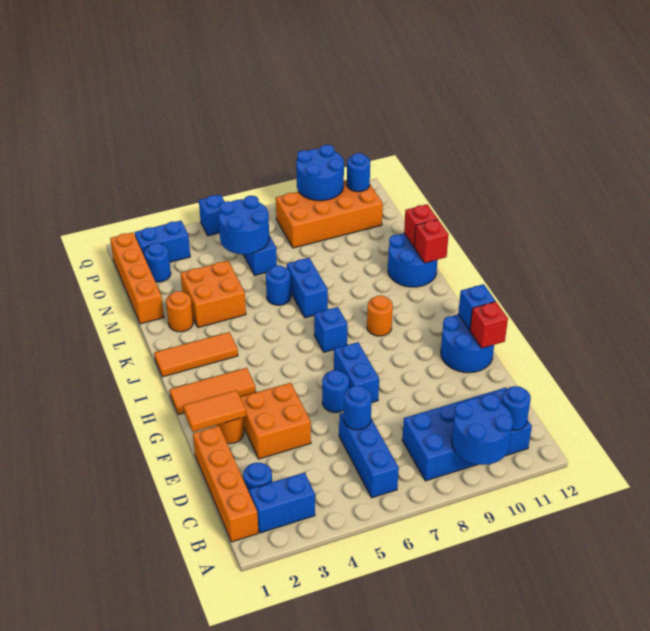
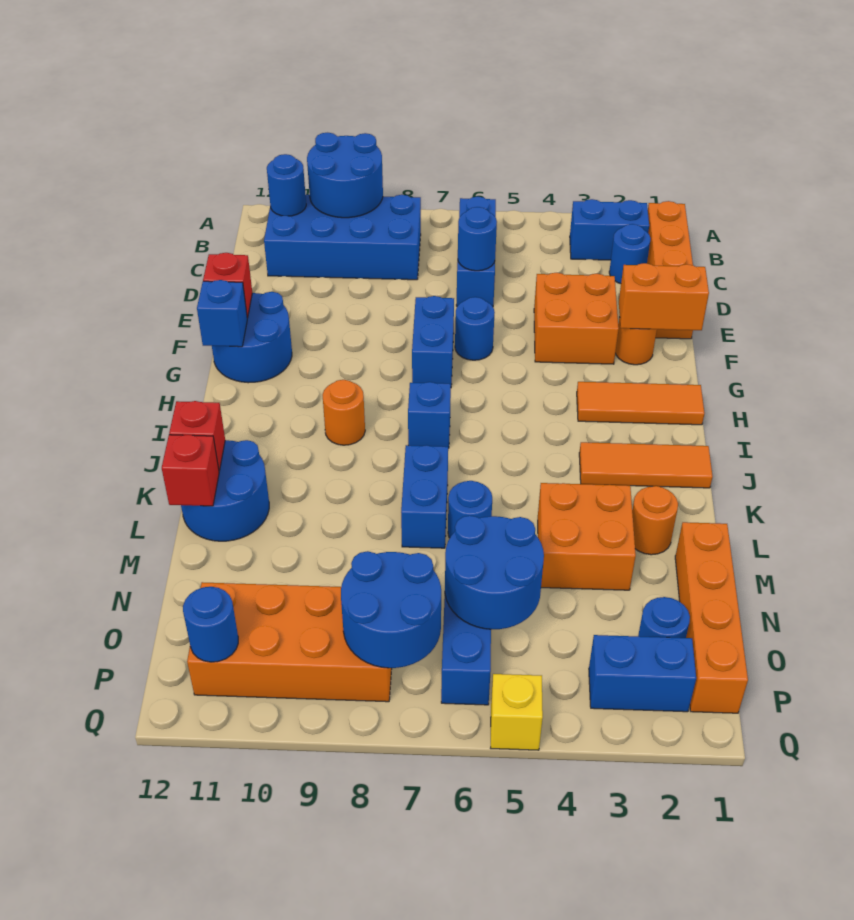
orange tile F1:F2 level 2 -> orange brick F1:F2 level 2
blue round brick P9:Q10 level 2 -> blue round brick O7:P8 level 2
blue brick Q5 level 1 -> yellow brick Q5 level 1

